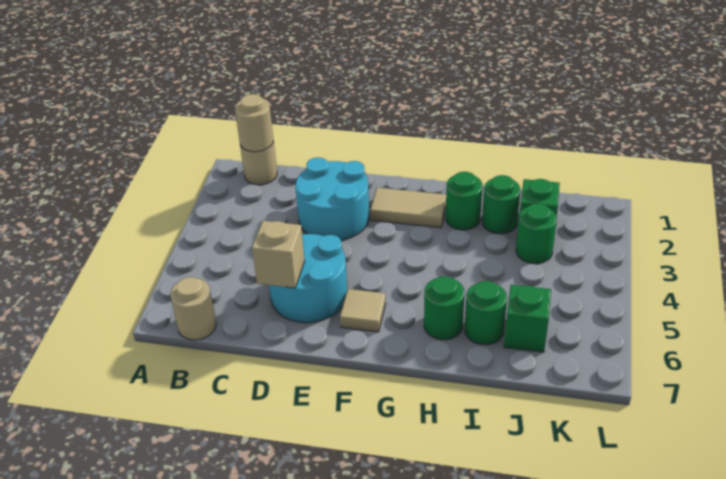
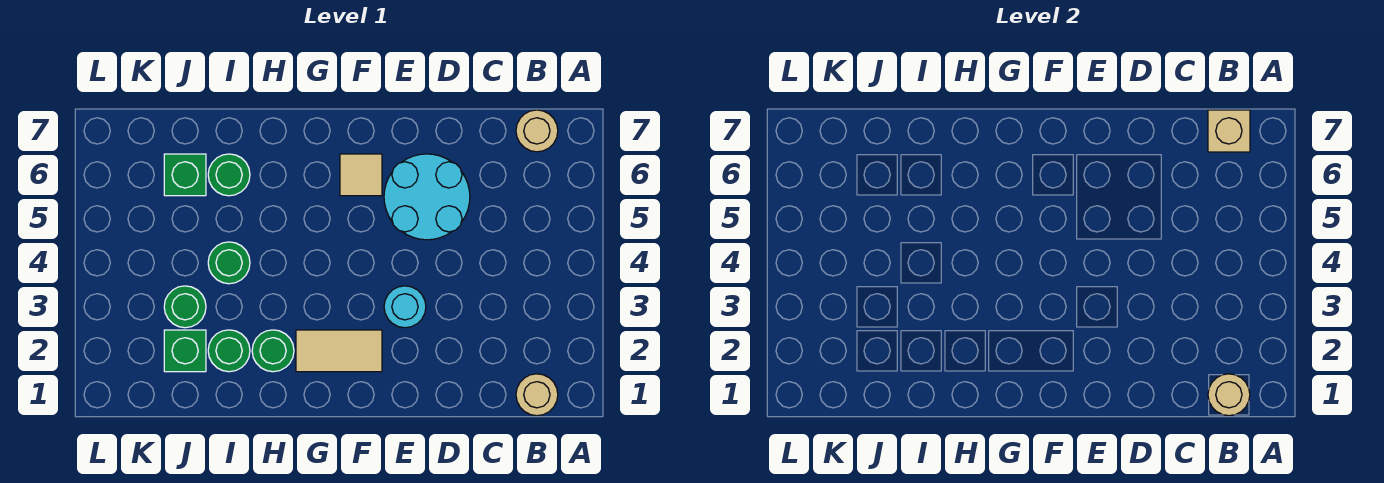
cyan round brick D2:E3 level 1 -> cyan round brick E3 level 1
tan brick D6 level 2 -> tan brick B7 level 2
green round brick H6 level 1 -> green round brick I4 level 1

